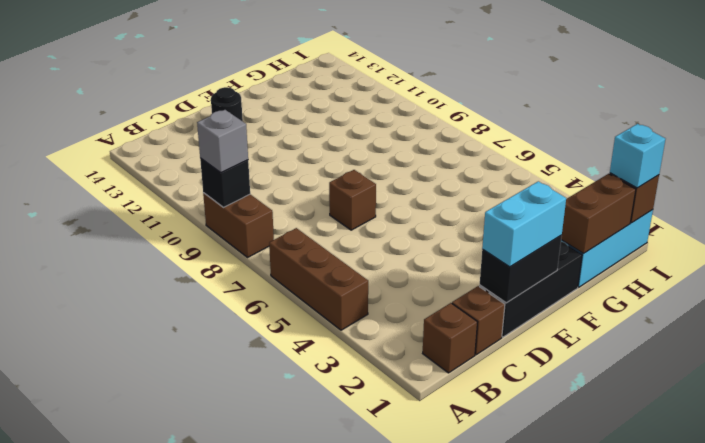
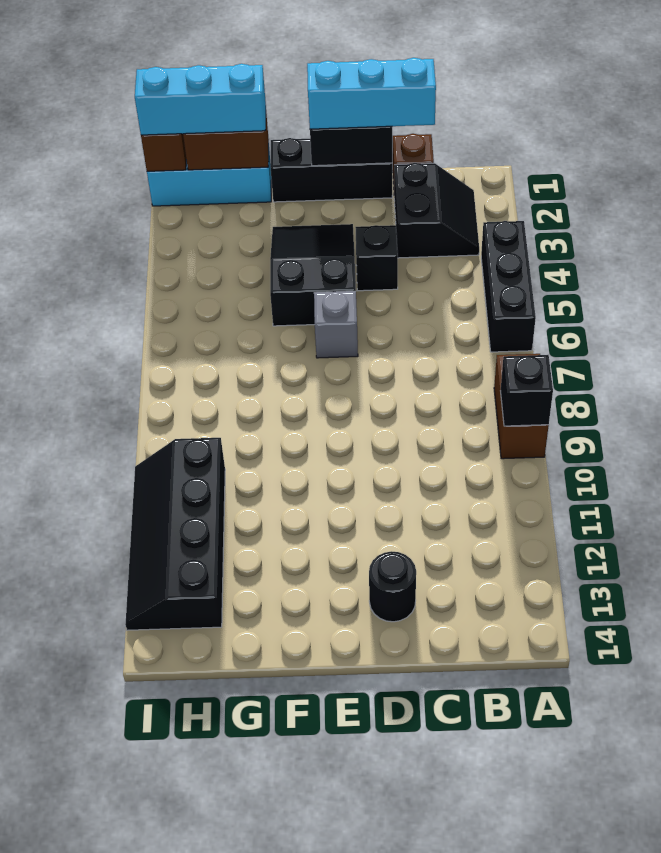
brown brick A4:A6 level 1 -> black brick A4:A6 level 1
grey brick A9 level 3 -> grey brick E6 level 1
brown brick B1 level 1 -> none
none -> black slope B2:C3 level 1 top C
cyan brick D1:E1 level 3 -> cyan brick C1:E1 level 3
none -> black brick D4 level 1
brown brick D7 level 1 -> none
none -> black slope E3:F5 level 1 top 5
none -> black slope H10:I13 level 1 top H
cyan brick I1 level 3 -> cyan brick G1:I1 level 3

